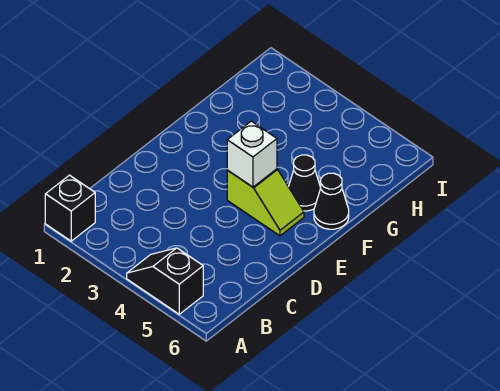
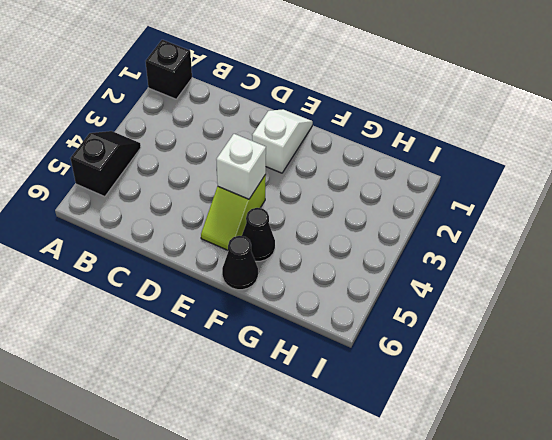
none -> white slope E1:E2 level 1 top 2

